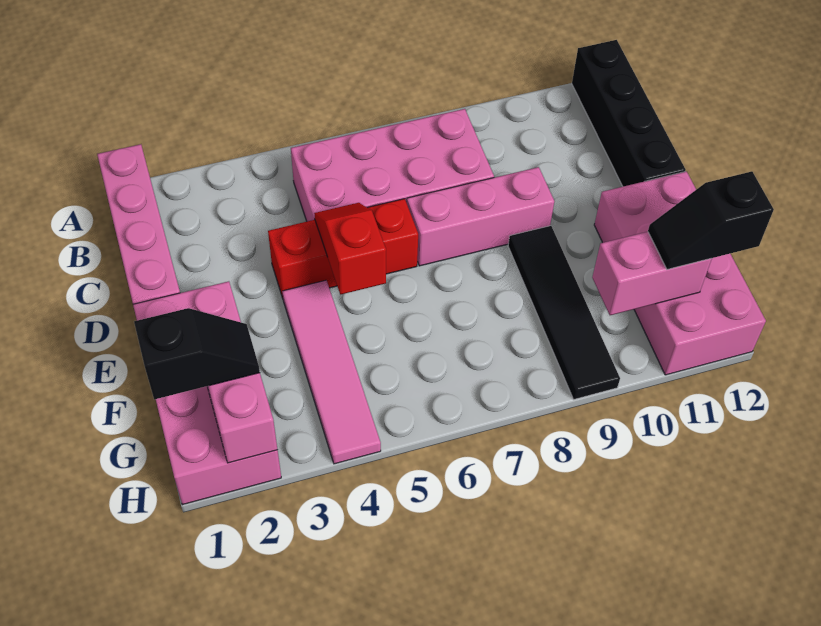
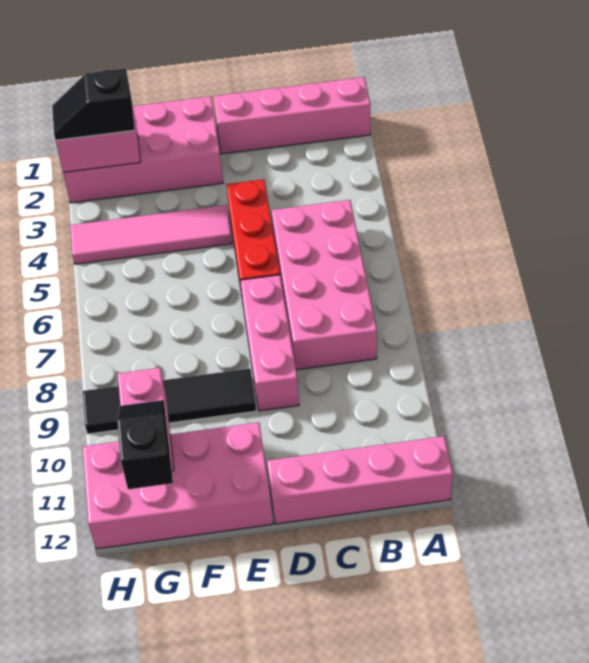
black brick A12:D12 level 1 -> pink brick A12:D12 level 1
red slope D5:E5 level 2 top E -> none
black slope G1:G2 level 3 top 1 -> black slope G2:H2 level 3 top G

